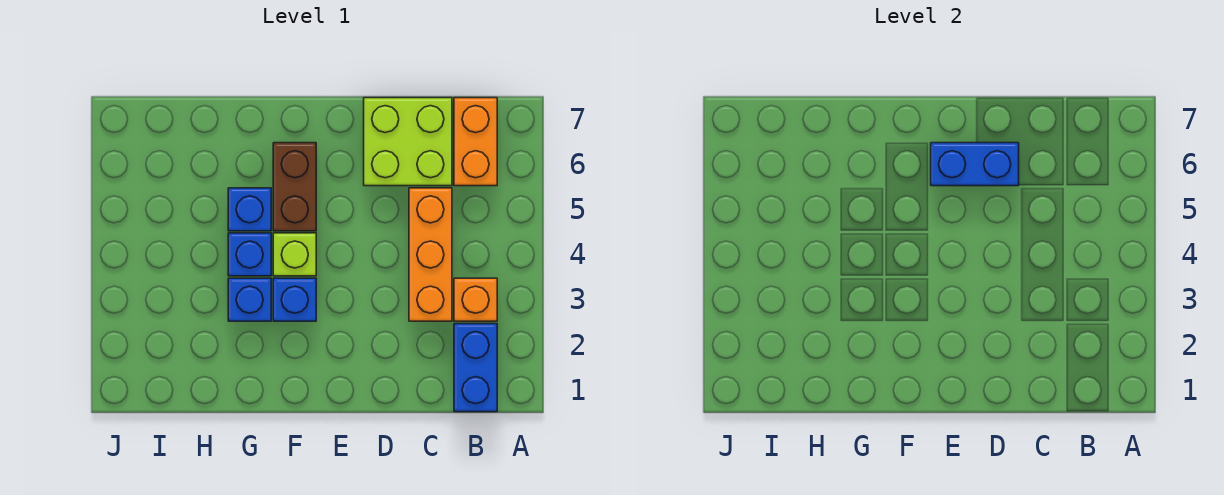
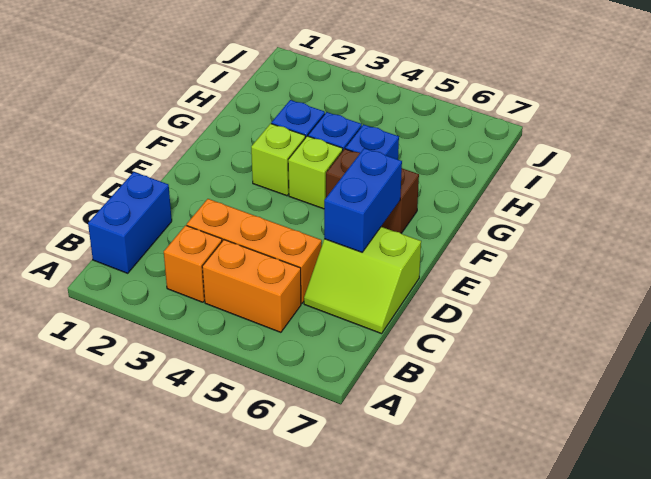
blue brick B1:B2 level 1 -> blue brick B1:C1 level 1
orange brick B6:B7 level 1 -> orange brick B4:B5 level 1
lime brick C6:D7 level 1 -> lime slope C6:D7 level 1 top D
blue brick F3 level 1 -> lime brick F3 level 1

